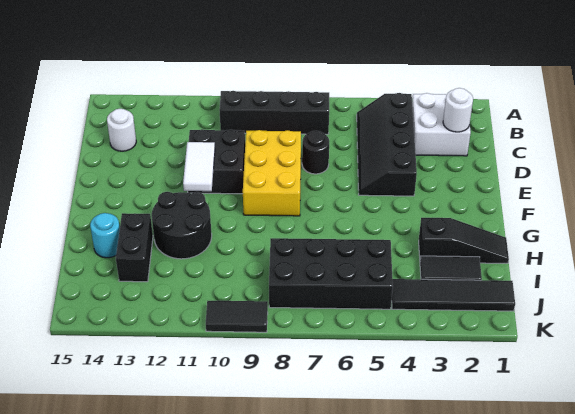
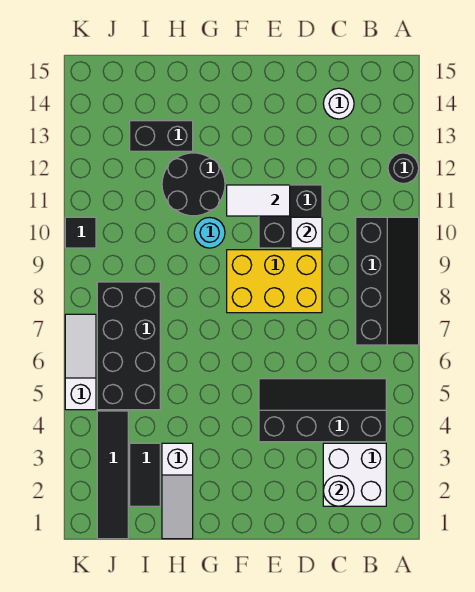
black round brick D7 level 1 -> black round brick A12 level 1
none -> white brick D10 level 2
black slope H1:H3 level 1 top 3 -> white slope H1:H3 level 1 top 3
cyan round brick H14 level 1 -> cyan round brick G10 level 1
none -> white slope K5:K7 level 1 top 5
black tile K9:K10 level 1 -> black tile K10 level 1

